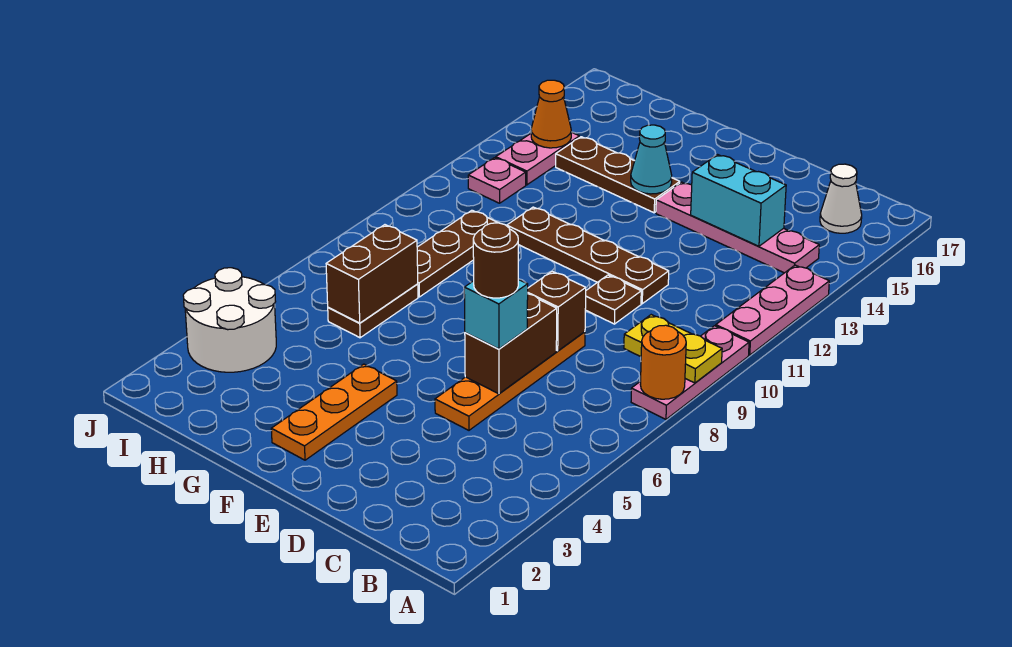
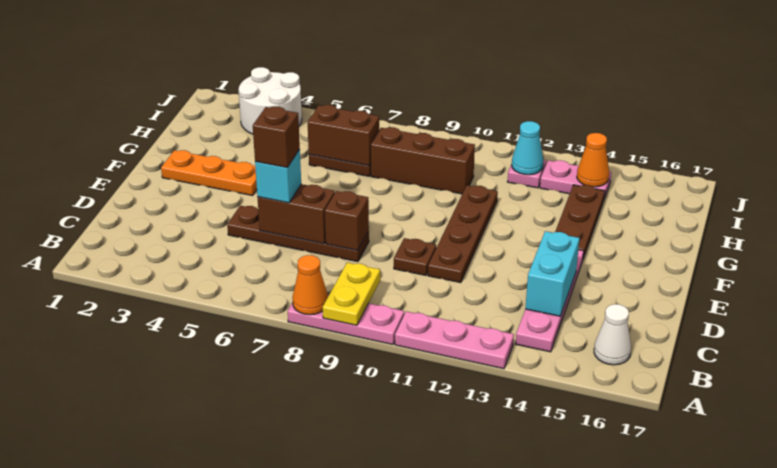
orange round brick A8 level 2 -> orange cone A8 level 2
orange plate D5:D8 level 1 -> brown plate D5:D8 level 1
brown round brick D6 level 4 -> brown brick D6 level 4
cyan cone F14 level 2 -> cyan cone I12 level 2
brown plate H8:H10 level 1 -> brown brick H8:H10 level 1

